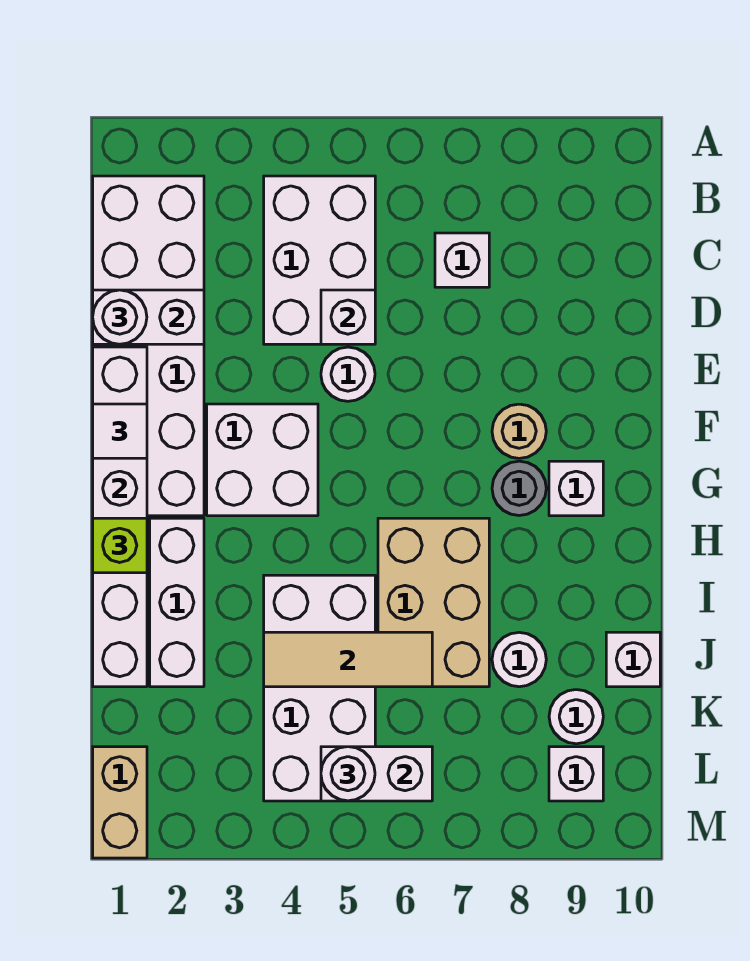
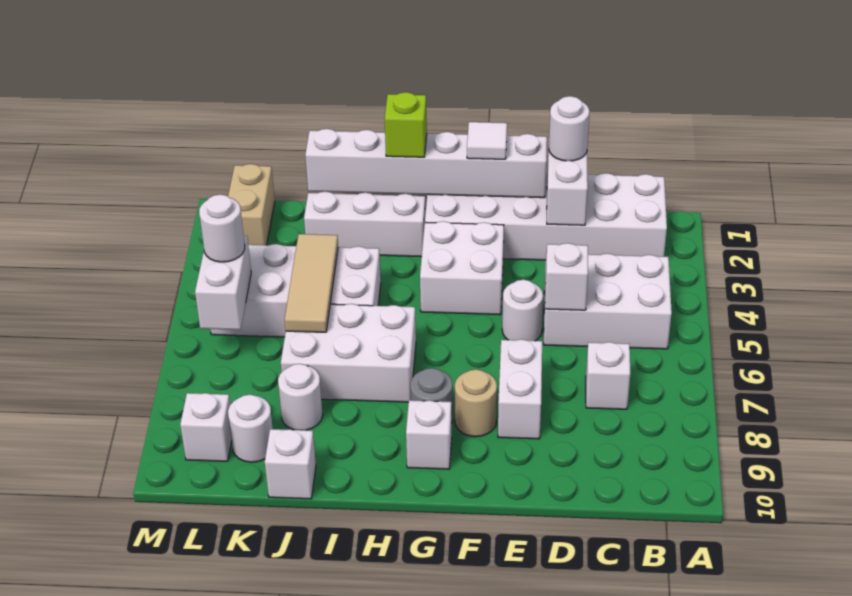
none -> white brick E7:E8 level 1
tan brick H6:J7 level 1 -> white brick H6:J7 level 1
tan brick L1:M1 level 1 -> tan brick L1:L2 level 1

